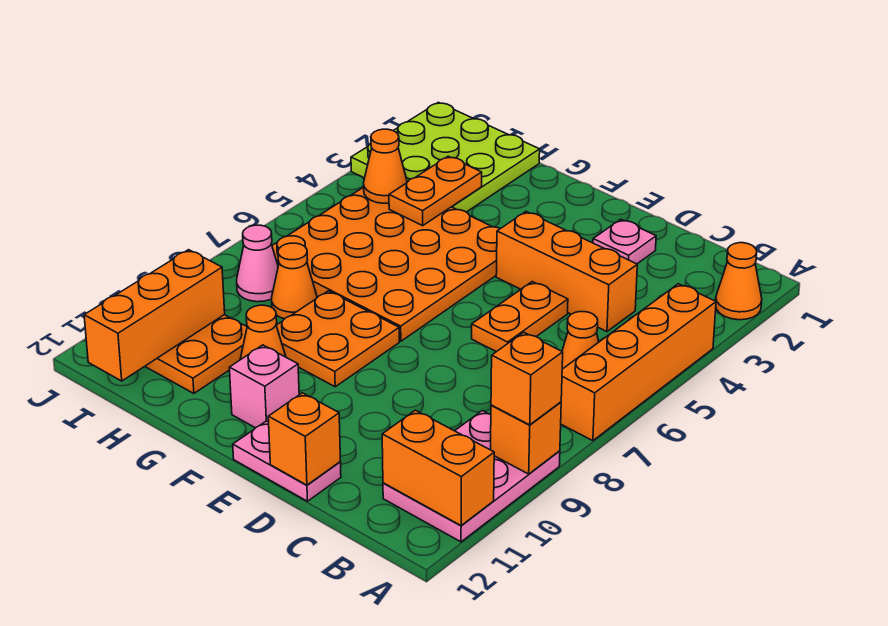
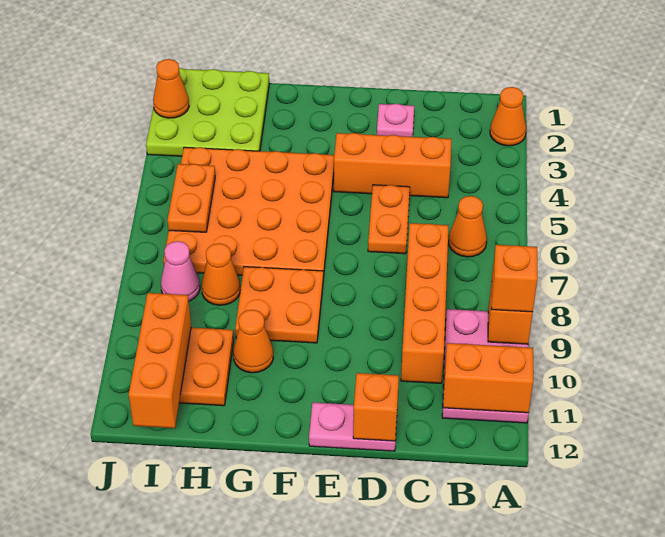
orange brick A4:A7 level 1 -> orange brick C7:C10 level 1
pink brick F11 level 1 -> none
orange plate H3:H4 level 2 -> orange plate I5:I6 level 2
orange cone I4 level 2 -> orange cone J2 level 2

